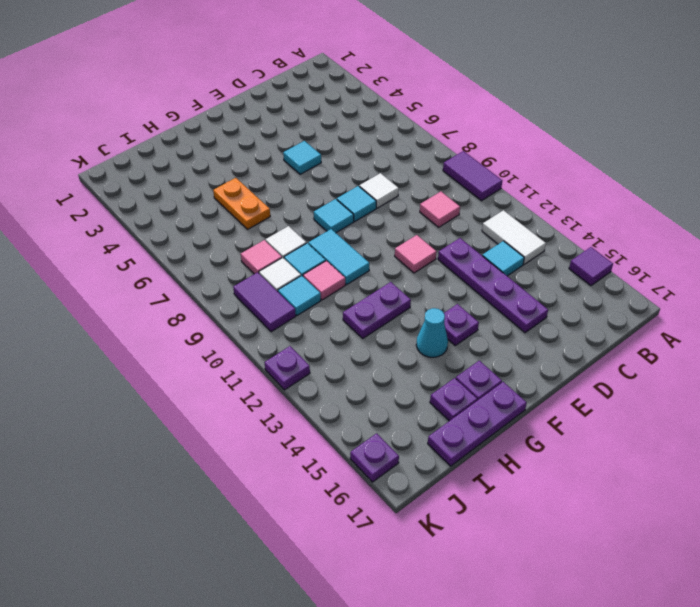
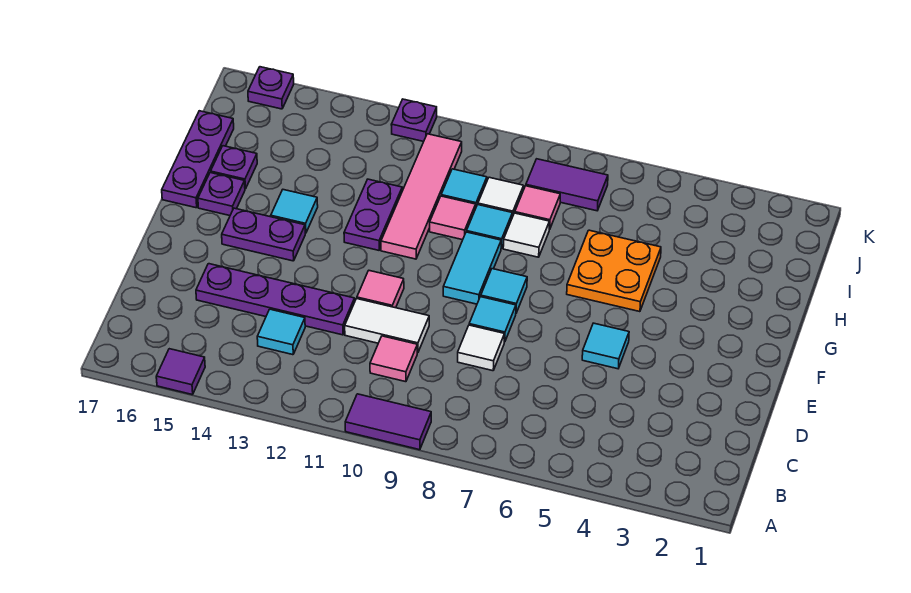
white tile B12:B13 level 1 -> white tile D10:D11 level 1
purple plate F14 level 1 -> purple plate F14:F15 level 1
cyan tile G9:G10 level 1 -> cyan tile F9:G9 level 1
none -> pink tile G11:J11 level 1
cyan cone G14 level 1 -> cyan tile G14 level 1
orange plate H5:H6 level 1 -> orange plate G5:H6 level 1
purple tile J9:J10 level 1 -> purple tile J7:J8 level 1

